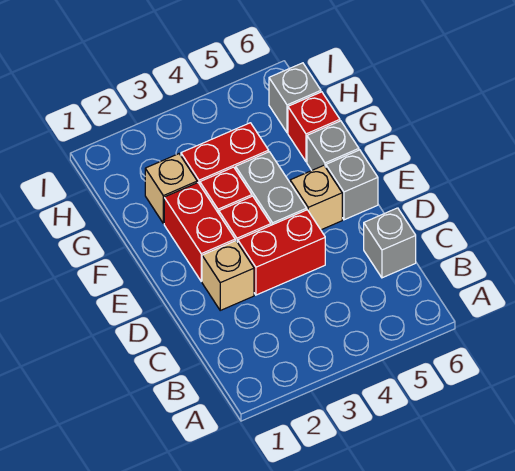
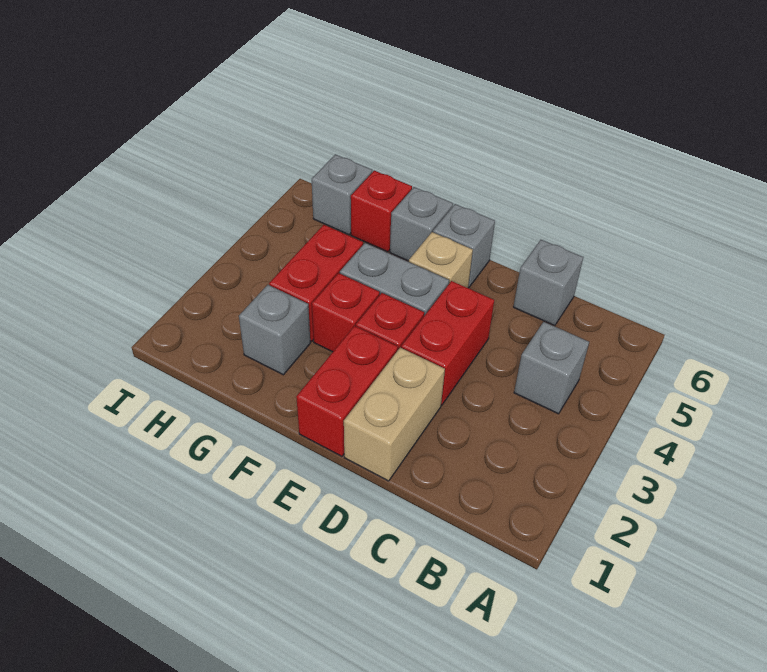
none -> grey brick B4 level 1
tan brick D2 level 1 -> tan brick D1:D2 level 1
red brick E2:F2 level 1 -> red brick E1:E2 level 1
tan brick G2 level 1 -> grey brick G2 level 1

